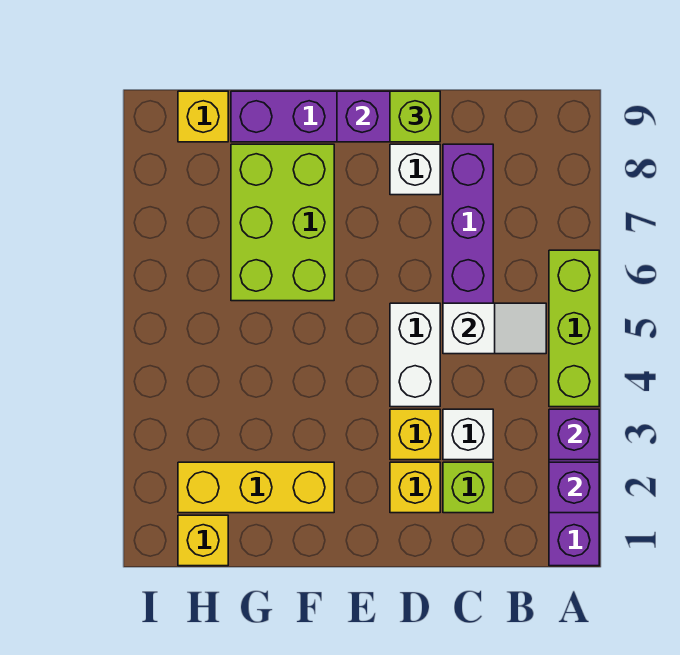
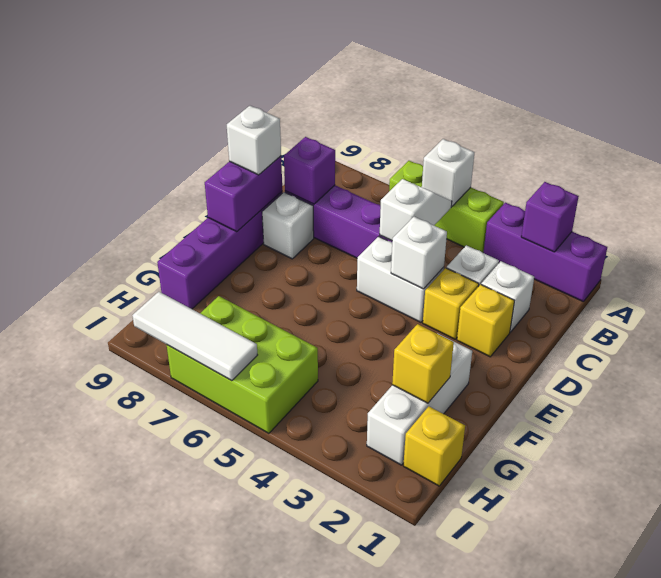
purple brick A3 level 2 -> purple brick C8 level 2
none -> white brick A5 level 2
lime brick C2 level 1 -> white brick C2 level 1
none -> white brick D4 level 2
lime brick D9 level 3 -> white brick D9 level 3
yellow brick F2:H2 level 1 -> white brick F2:H2 level 1
lime brick F6:G8 level 1 -> lime brick H5:I7 level 1
yellow brick H9 level 1 -> yellow brick G2 level 2
none -> white tile I6:I8 level 2

